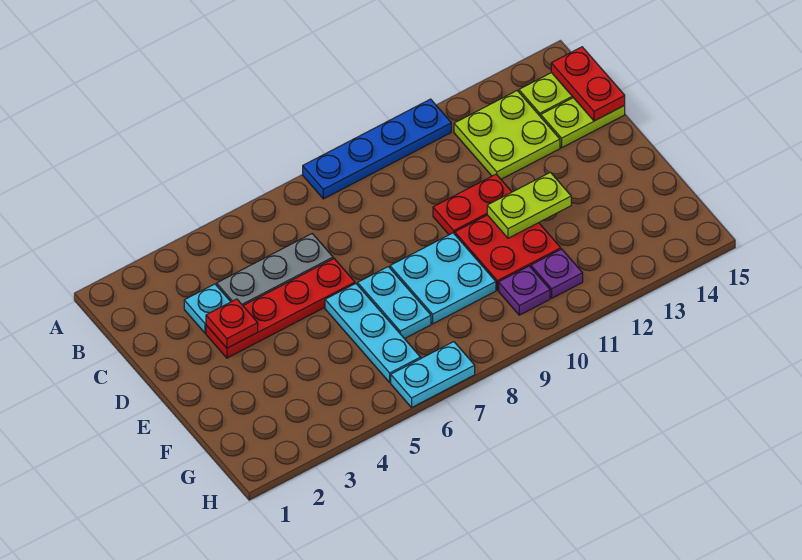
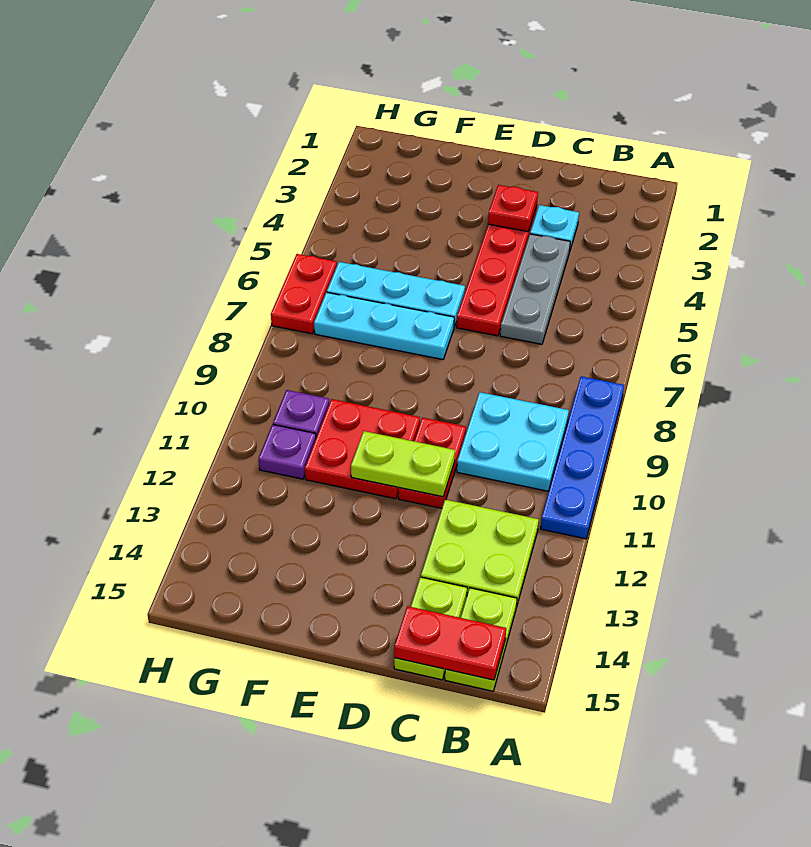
cyan plate E7:F7 level 1 -> cyan plate E7:G7 level 1
cyan plate E8:F9 level 1 -> cyan plate B9:C10 level 1
lime plate E11:E12 level 2 -> lime plate D11:E11 level 2
cyan plate H6:H7 level 1 -> red plate H6:H7 level 1

